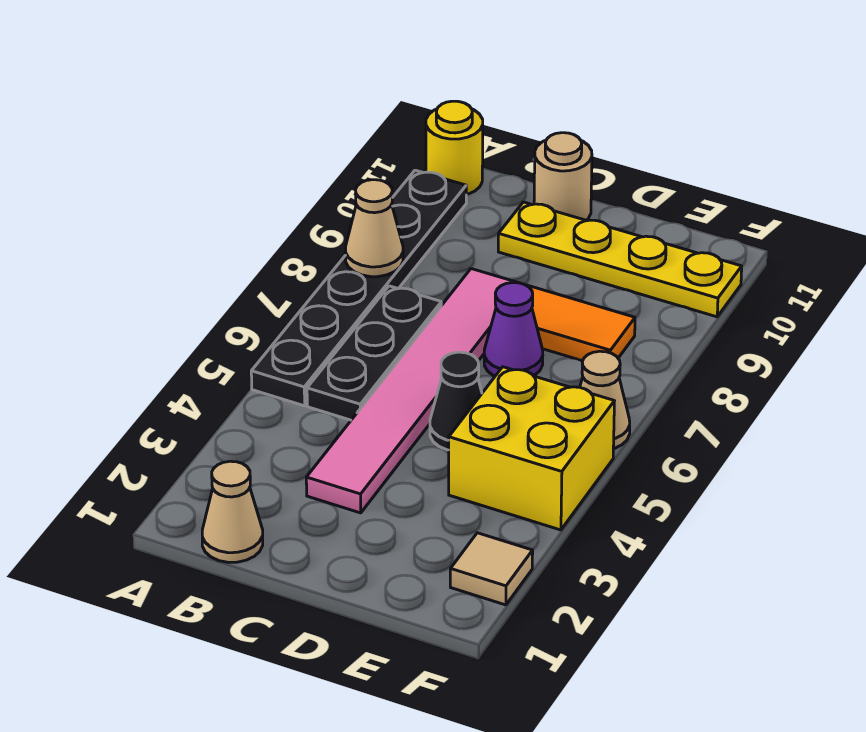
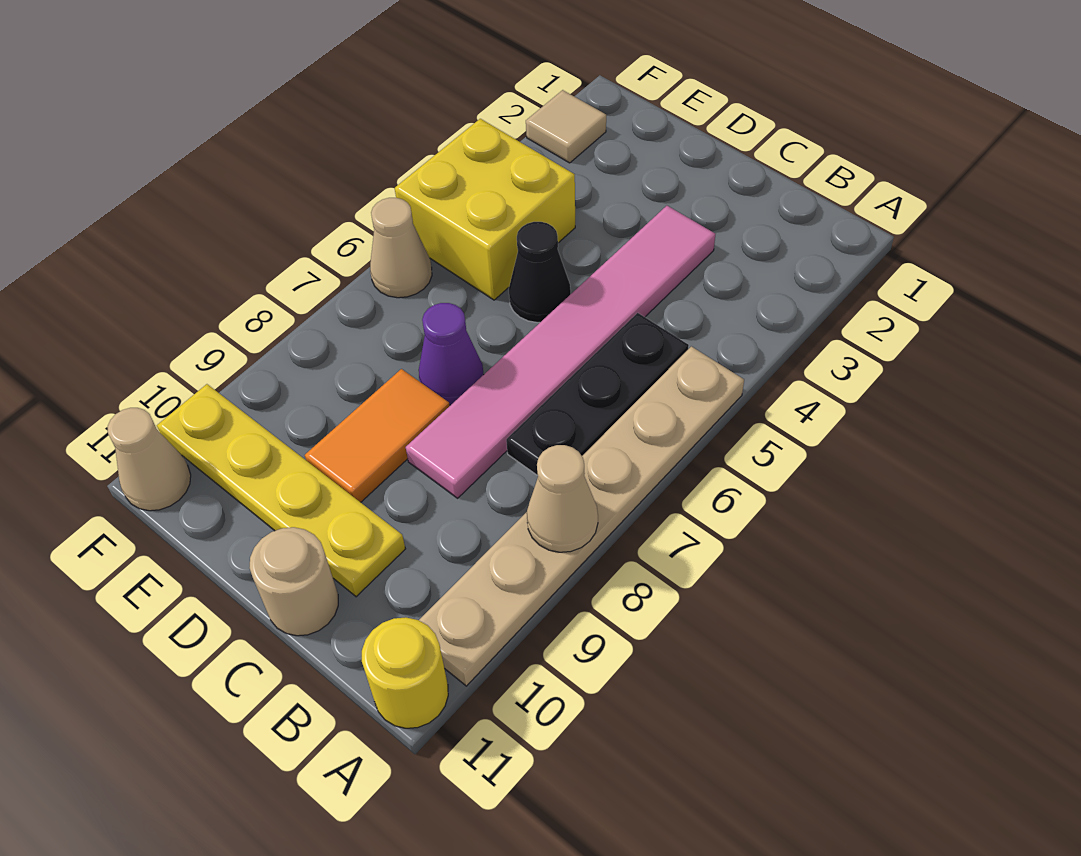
black plate A5:A10 level 1 -> tan plate A5:A10 level 1
tan cone B1 level 1 -> tan cone F11 level 1
orange tile D8:E8 level 1 -> orange tile D8:D9 level 1

